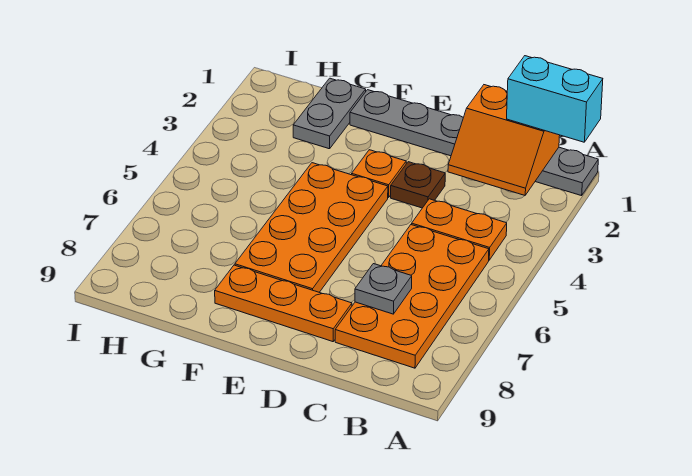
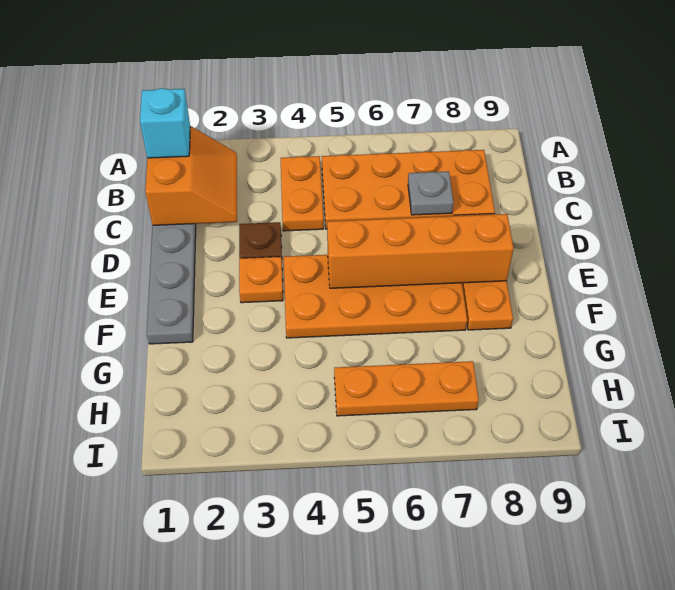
cyan brick A1:B1 level 3 -> cyan brick B1 level 3
none -> orange brick E5:E8 level 2
grey plate G1:G2 level 1 -> none
none -> orange plate H5:H7 level 1

